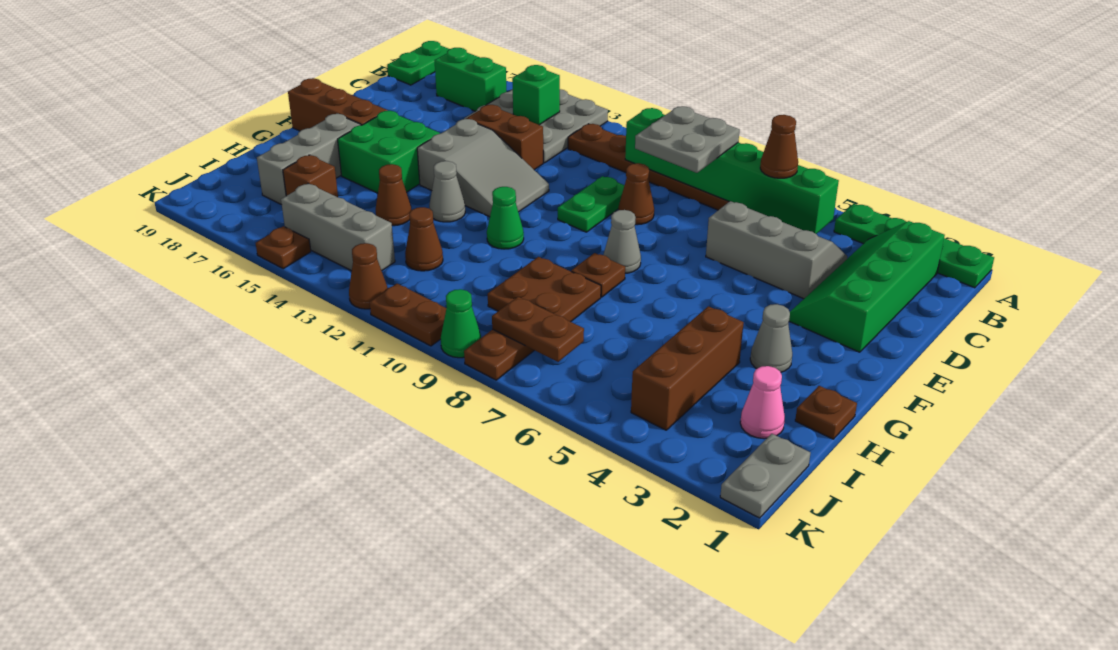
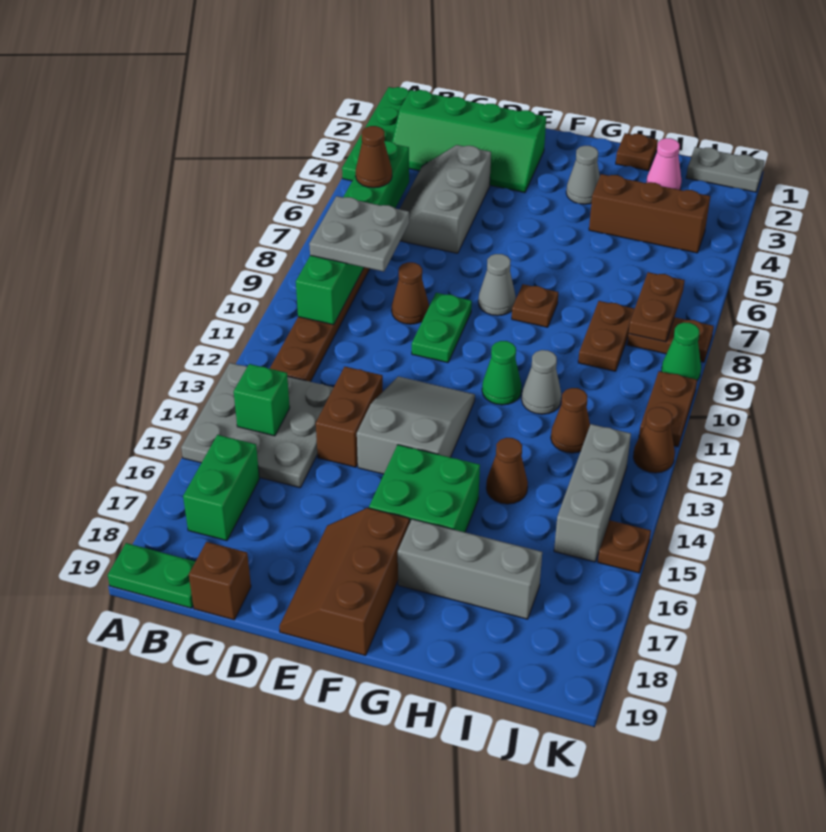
green plate D10:E10 level 1 -> green plate E9:E10 level 1
grey cone G13 level 1 -> grey cone H11 level 1
brown plate H8:I9 level 1 -> brown plate I8:I9 level 1
brown brick I16 level 1 -> brown brick C19 level 1

